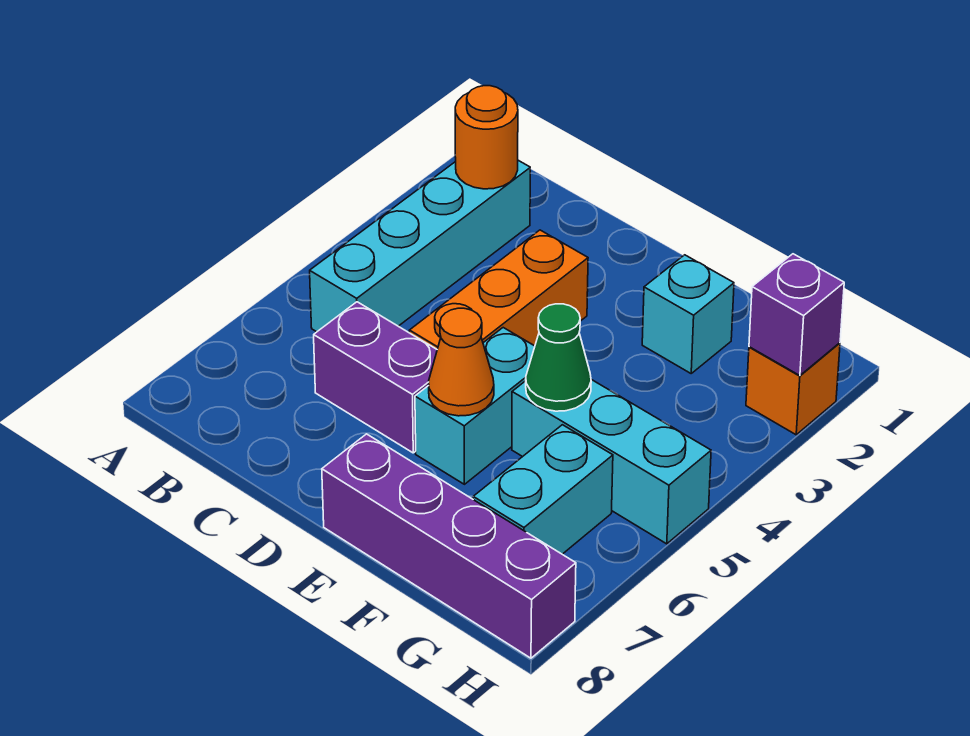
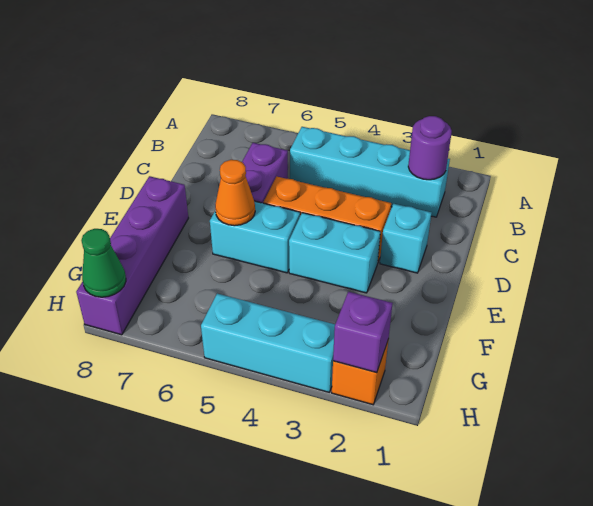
orange round brick B2 level 2 -> purple round brick B2 level 2
cyan brick F2 level 1 -> cyan brick D2 level 1
cyan brick F5:H5 level 1 -> cyan brick H3:H5 level 1
green cone F5 level 2 -> green cone H8 level 2
cyan brick G6:G7 level 1 -> cyan brick E3:E4 level 1

